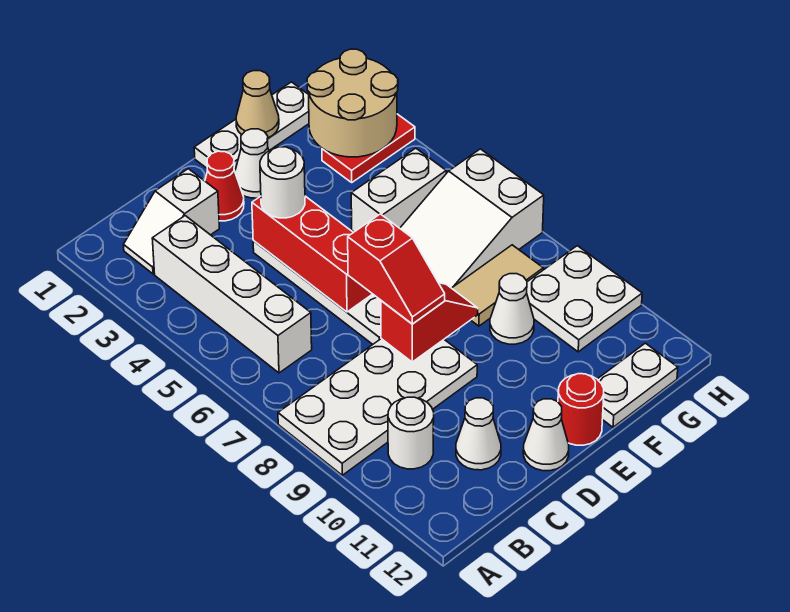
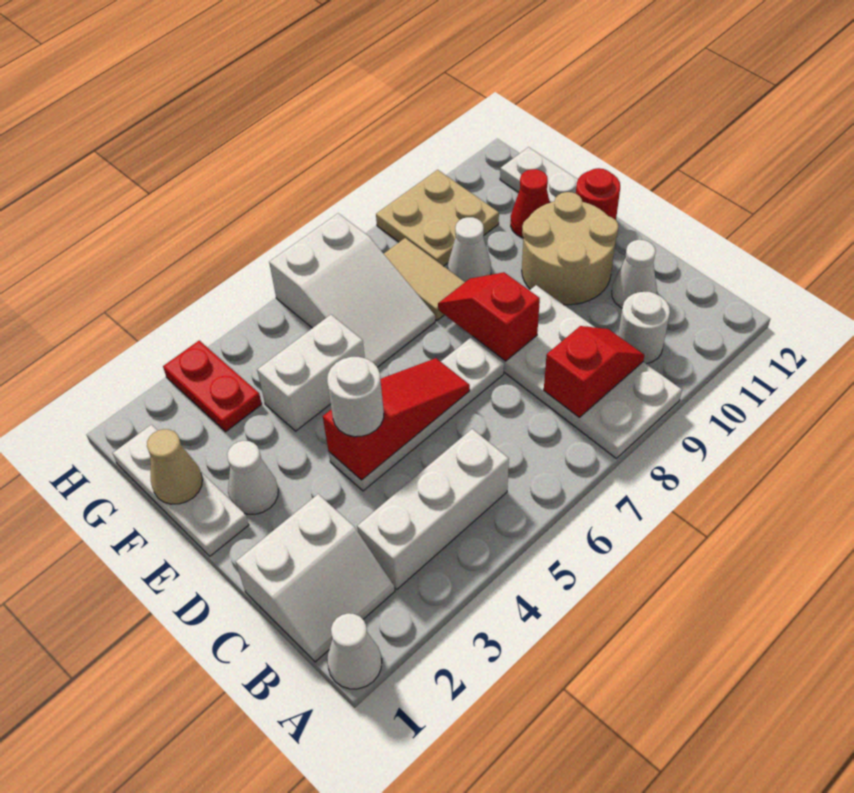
white slope B2:C2 level 1 top C -> white slope B1:C2 level 1 top C
white brick B3:B6 level 1 -> white brick B3:B5 level 1
red cone D2 level 1 -> red cone F11 level 1
red brick D4:D6 level 2 -> red slope D4:D6 level 2 top 4
red slope D7:D8 level 3 top 7 -> red slope B8:B9 level 2 top 8
white cone D12 level 1 -> white cone A1 level 1
white brick F5:G5 level 1 -> white brick F4:F5 level 1
tan round brick G2:H3 level 2 -> tan round brick D10:E11 level 1
white plate G9:H10 level 1 -> tan plate G9:H10 level 1

